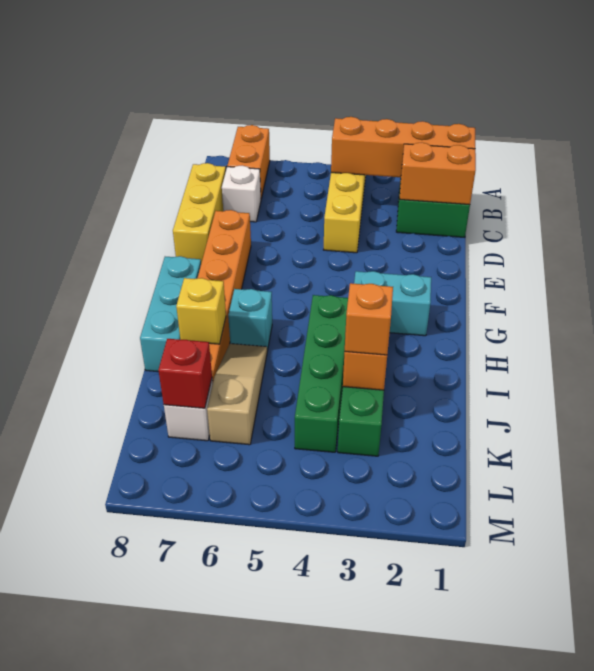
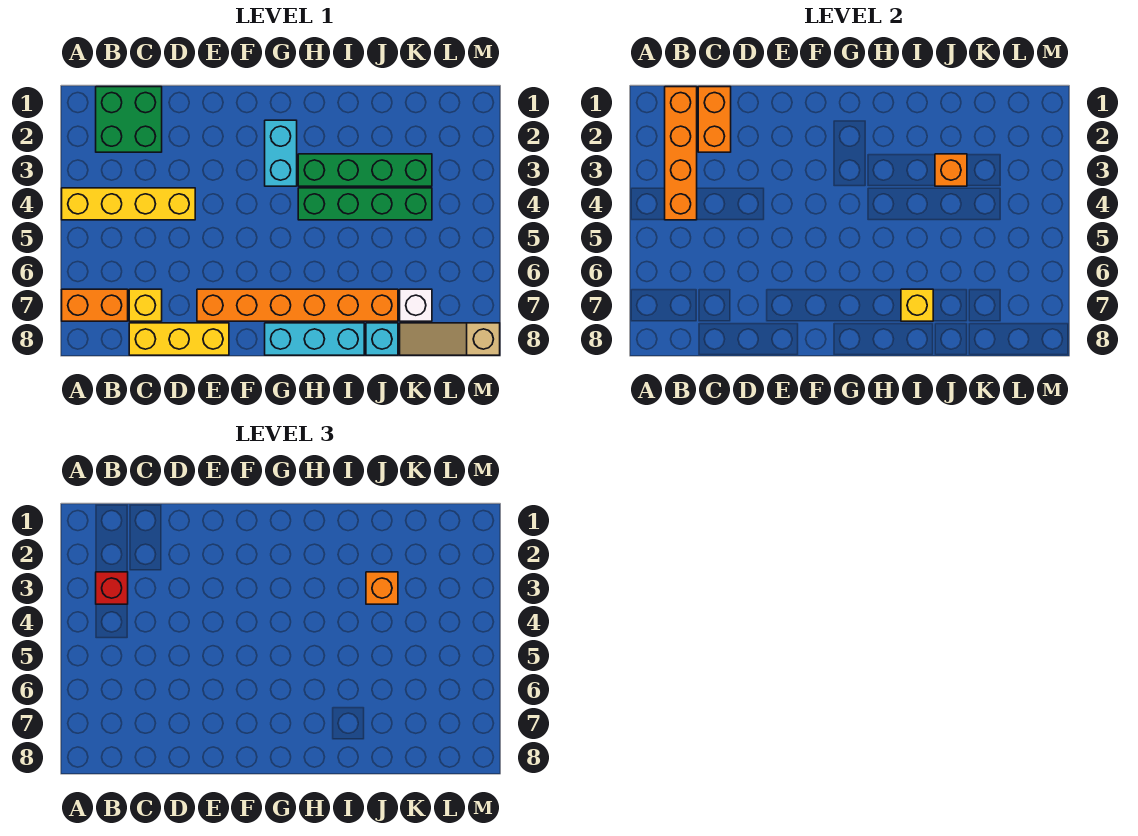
white brick C7 level 1 -> yellow brick C7 level 1
cyan brick H6 level 1 -> cyan brick J8 level 1
tan slope I6:K6 level 1 top K -> tan slope K8:M8 level 1 top M
red brick K7 level 2 -> red brick B3 level 3

